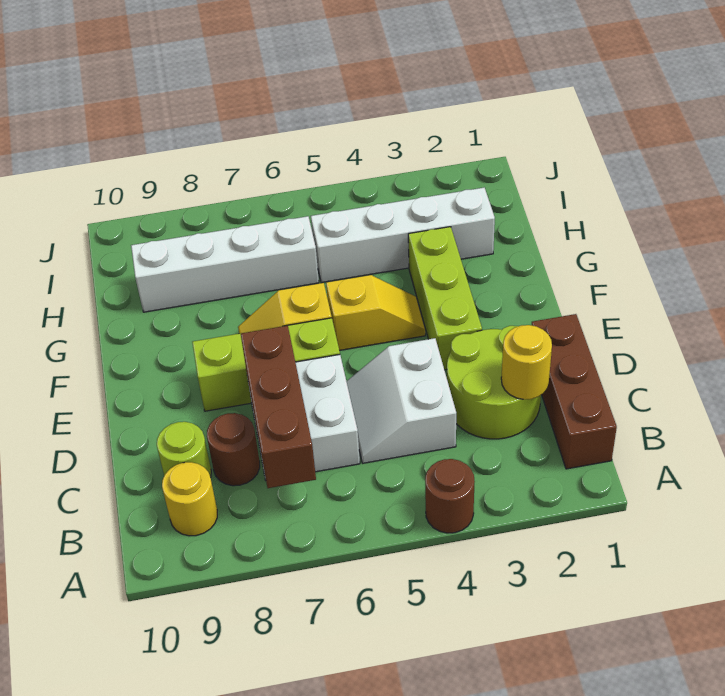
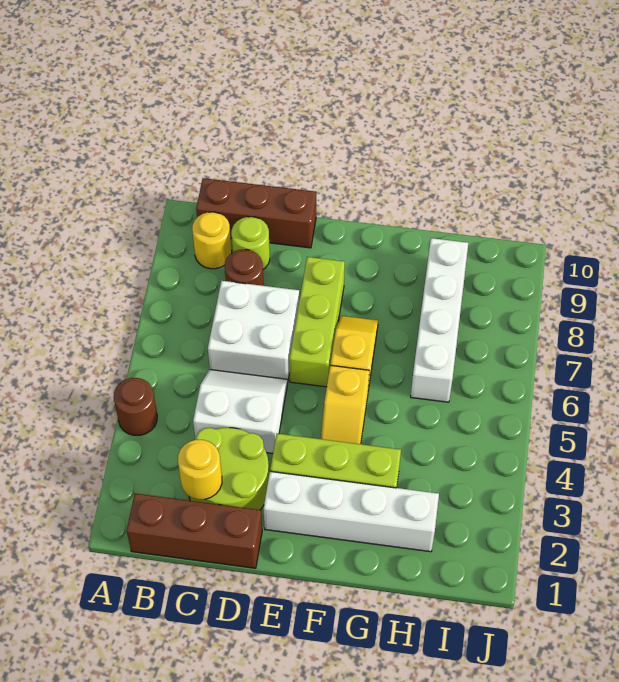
brown brick B7:D7 level 2 -> brown brick B10:D10 level 1
white brick H2:H5 level 1 -> white brick E2:H2 level 1

